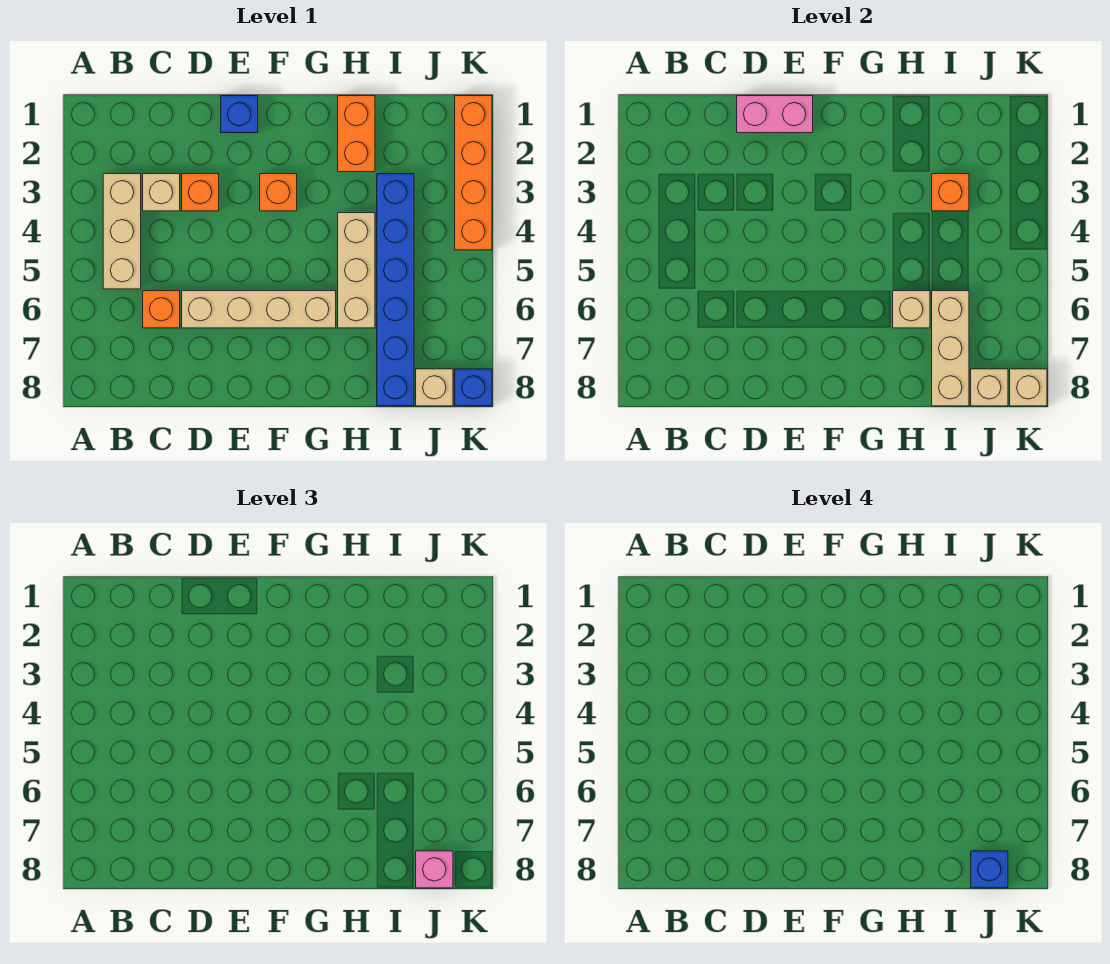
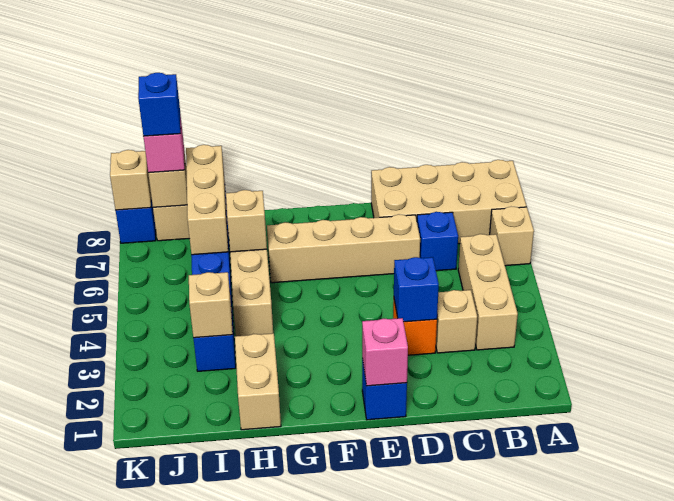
none -> tan brick A6 level 1
none -> tan brick A7:D8 level 1
orange brick C6 level 1 -> blue brick C6 level 1
pink brick D1:E1 level 2 -> pink brick E1 level 2
none -> blue brick D3 level 2
orange brick F3 level 1 -> none
orange brick H1:H2 level 1 -> tan brick H1:H2 level 1
orange brick I3 level 2 -> tan brick I3 level 2
orange brick K1:K4 level 1 -> none

